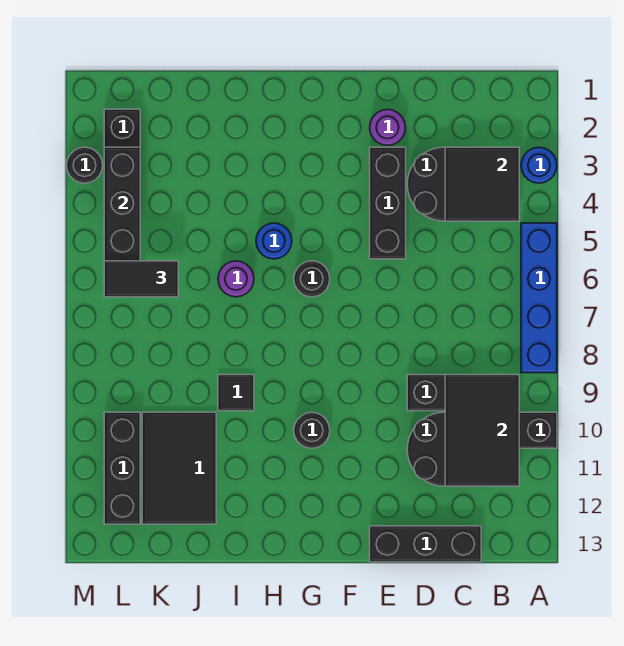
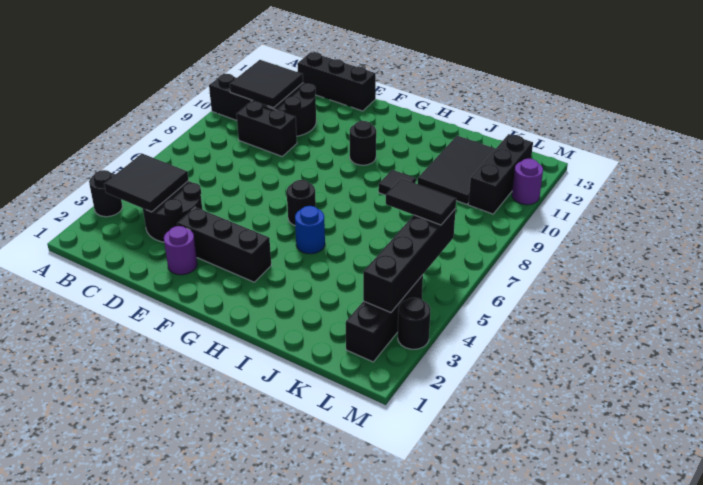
blue round brick A3 level 1 -> black round brick A3 level 1
blue brick A5:A8 level 1 -> none
black tile B9:C11 level 2 -> black tile B10:C11 level 2
black brick E3:E5 level 1 -> black brick E3:G3 level 1
purple round brick I6 level 1 -> purple round brick M11 level 1

